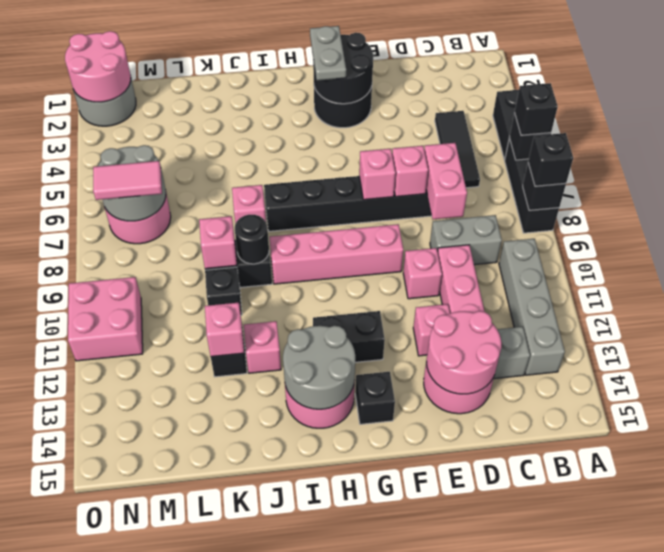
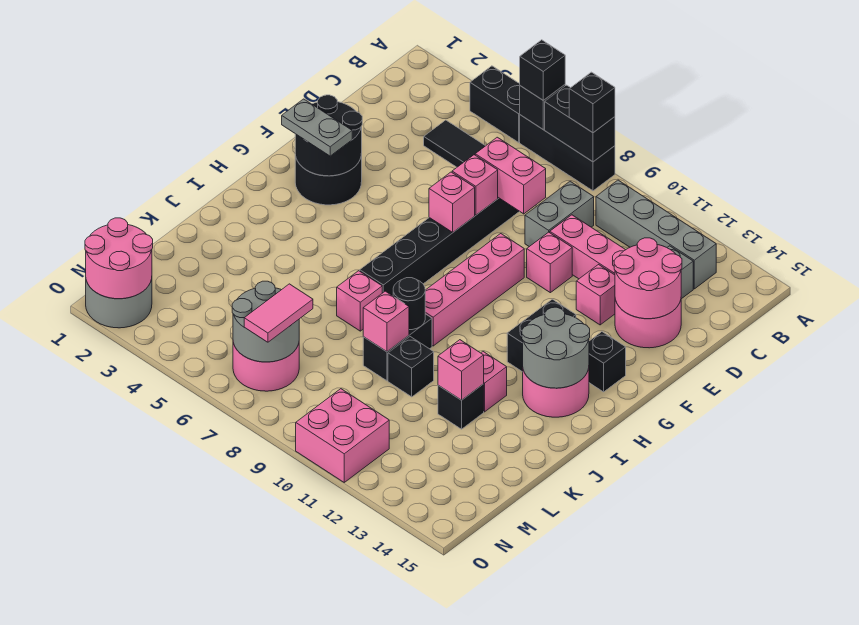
black brick A8 level 2 -> black brick A7:A8 level 2

